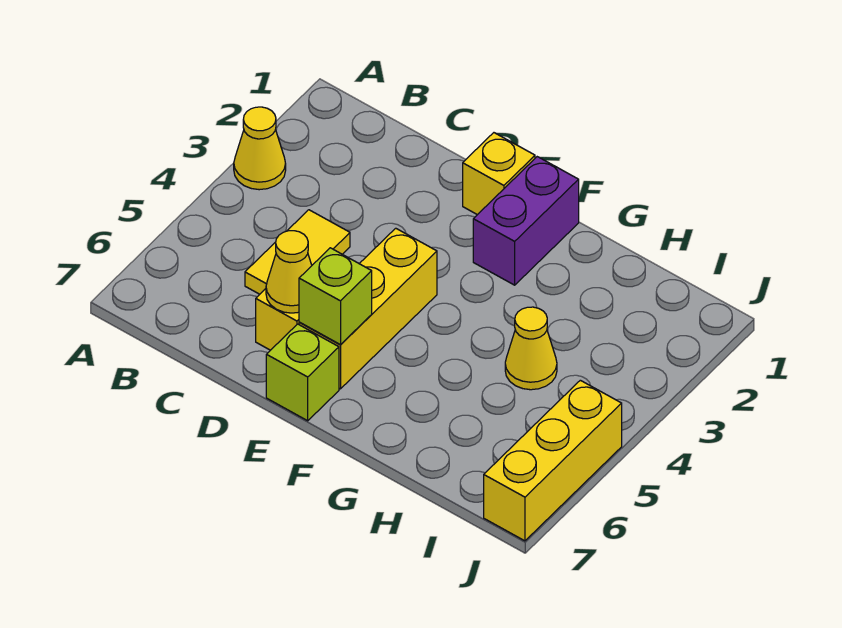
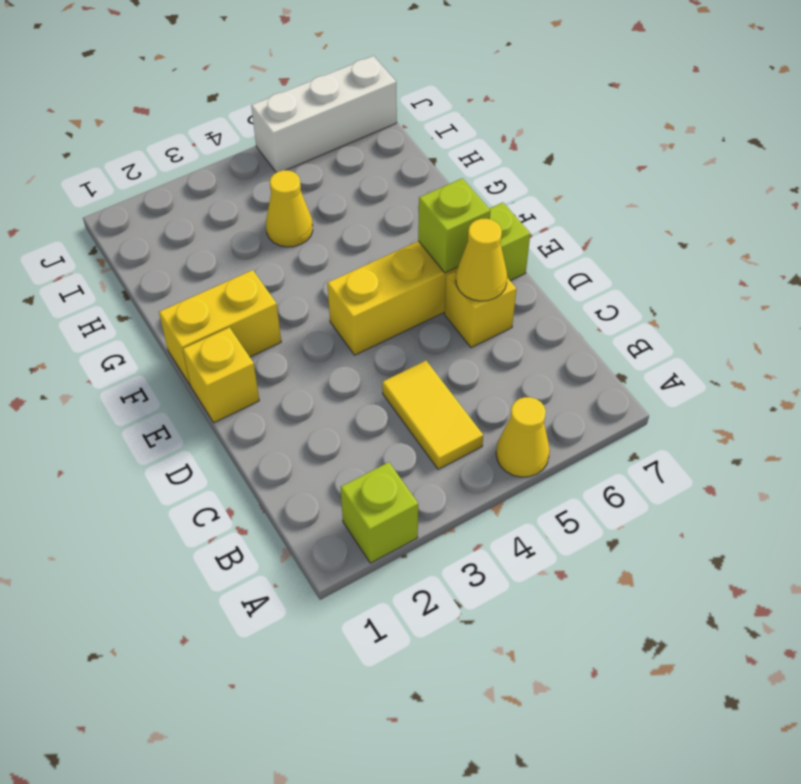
none -> lime brick A2 level 1
yellow cone A3 level 1 -> yellow cone A5 level 1
yellow tile C4:C5 level 1 -> yellow tile B4:C4 level 1
purple brick F1:F2 level 1 -> yellow brick F1:F2 level 1
yellow brick J5:J7 level 1 -> white brick J5:J7 level 1

